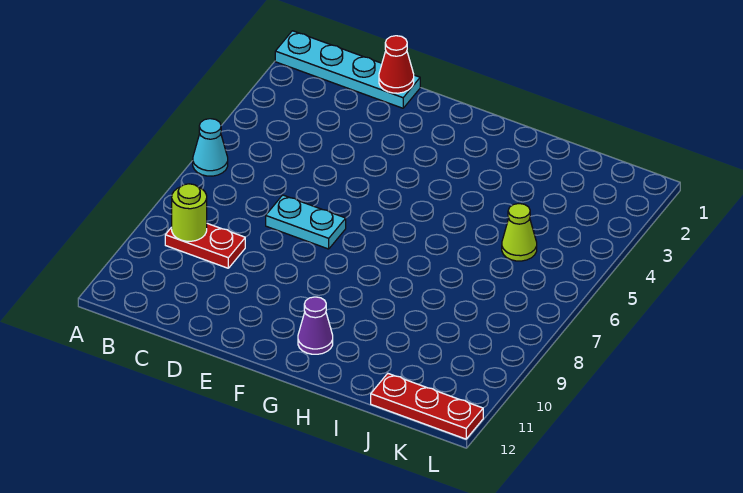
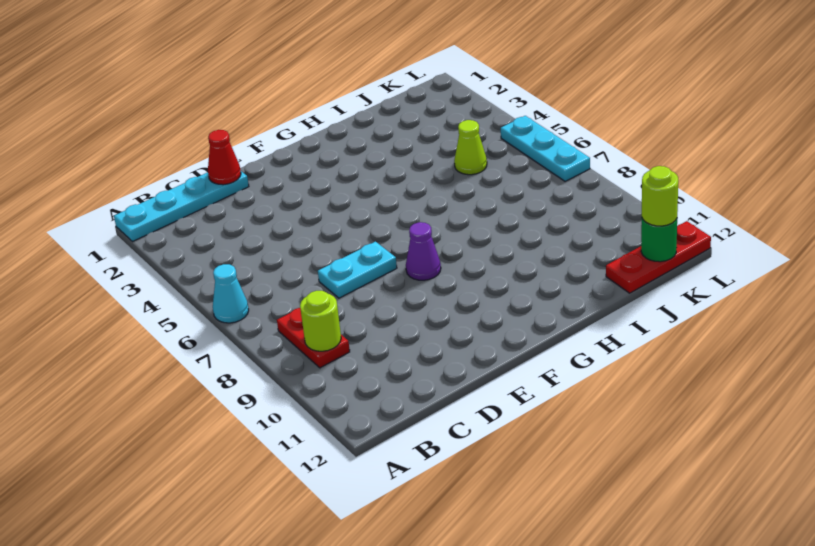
red plate B9:C9 level 1 -> red plate B8:B9 level 1
purple cone G11 level 1 -> purple cone F8 level 1
none -> green round brick K12 level 2
none -> lime round brick K12 level 3
none -> cyan plate L5:L7 level 1

